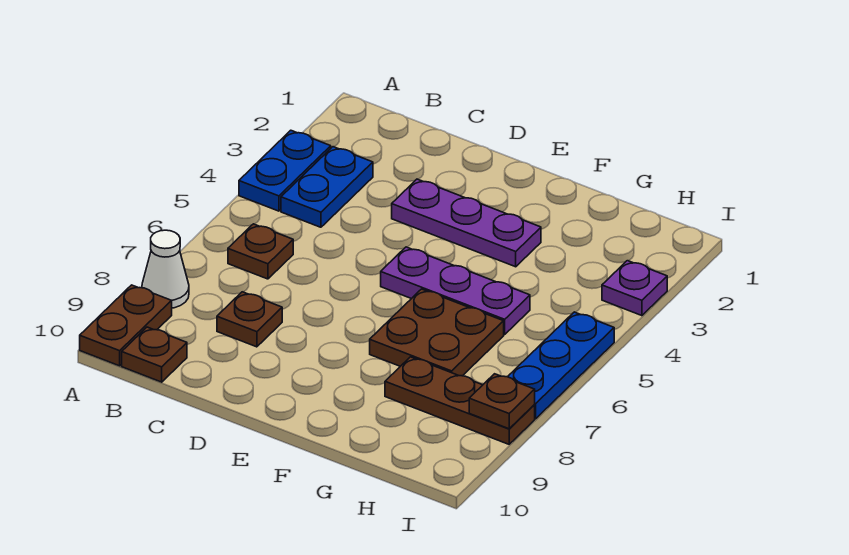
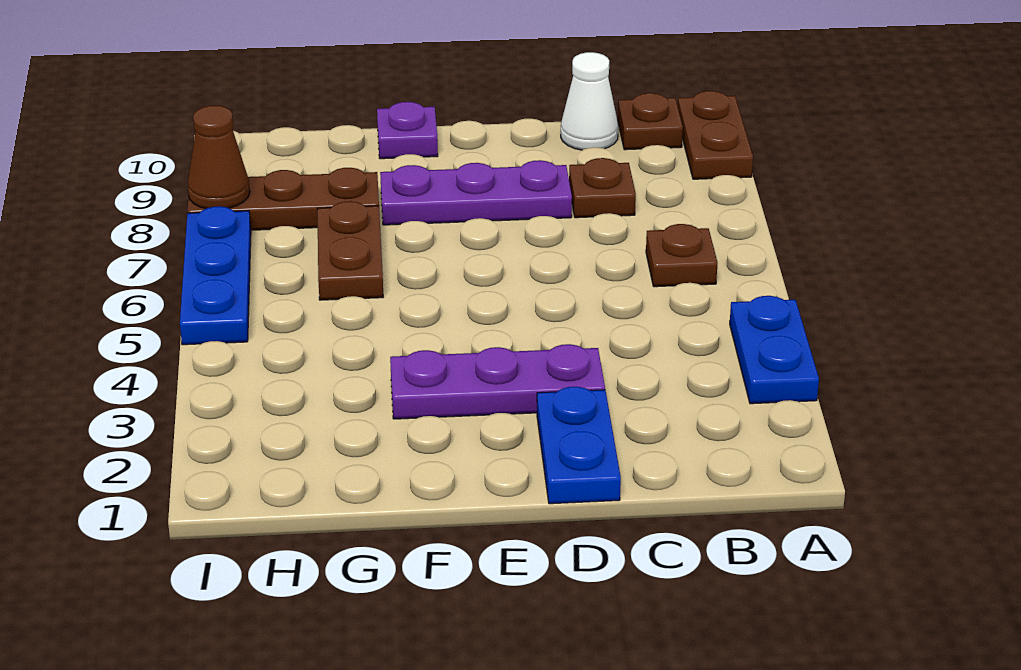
white cone A8 level 1 -> white cone C10 level 1
blue plate B3:B4 level 1 -> blue plate D1:D2 level 1
purple plate E5:G5 level 1 -> purple plate D8:F8 level 1
brown plate F6:G7 level 1 -> brown plate G6:G7 level 1
purple plate I3 level 1 -> purple plate F10 level 1
brown plate I8 level 2 -> brown cone I8 level 2

